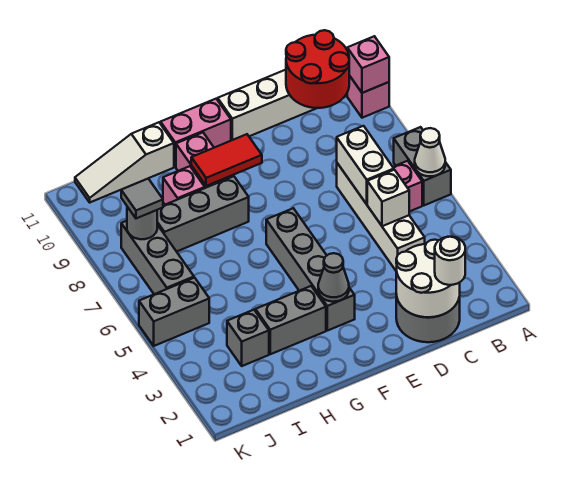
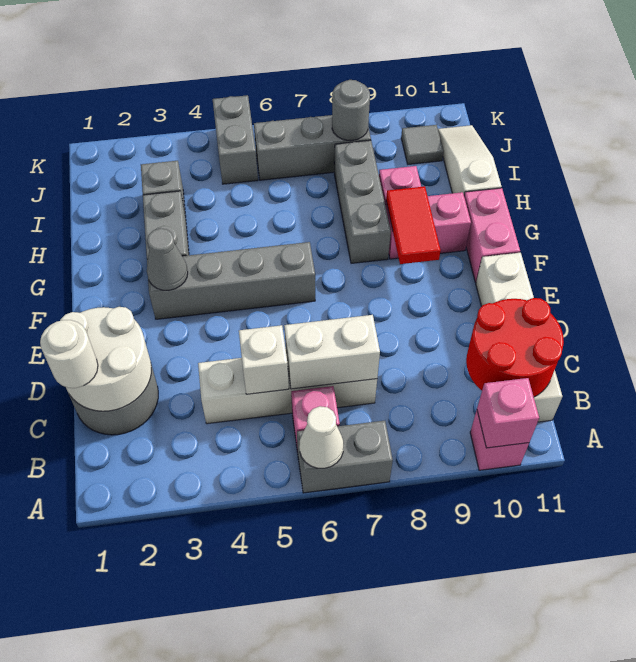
grey tile J8 level 3 -> grey tile J10 level 1

